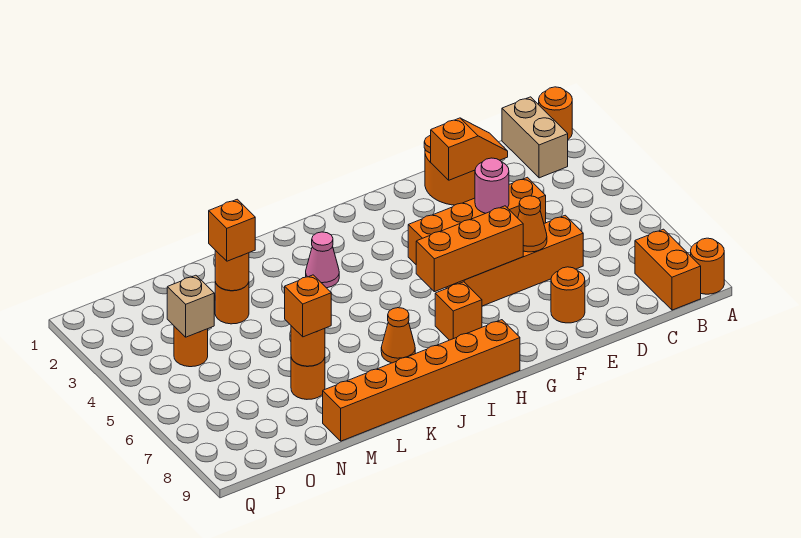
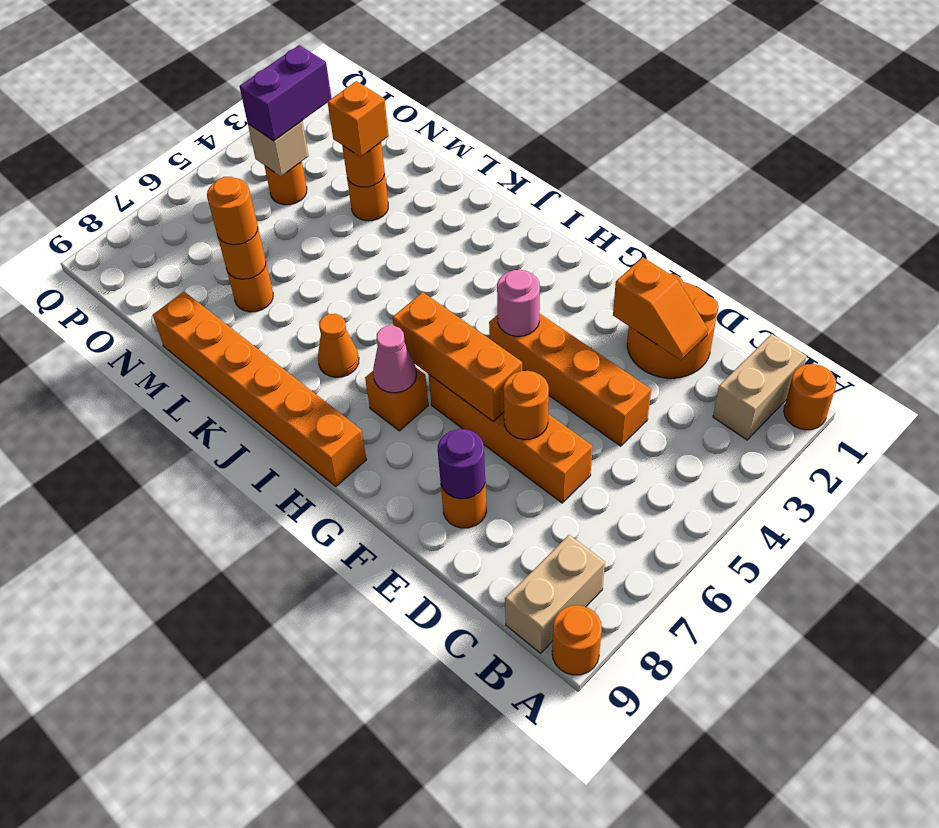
orange brick B8:B9 level 1 -> tan brick B8:B9 level 1
pink round brick E4 level 2 -> pink round brick G4 level 2
orange cone E6 level 2 -> orange round brick E6 level 2
none -> purple round brick E8 level 2
pink cone J3 level 1 -> pink cone H7 level 2
orange brick M7 level 3 -> orange round brick M7 level 3
none -> purple brick O3:O4 level 3

